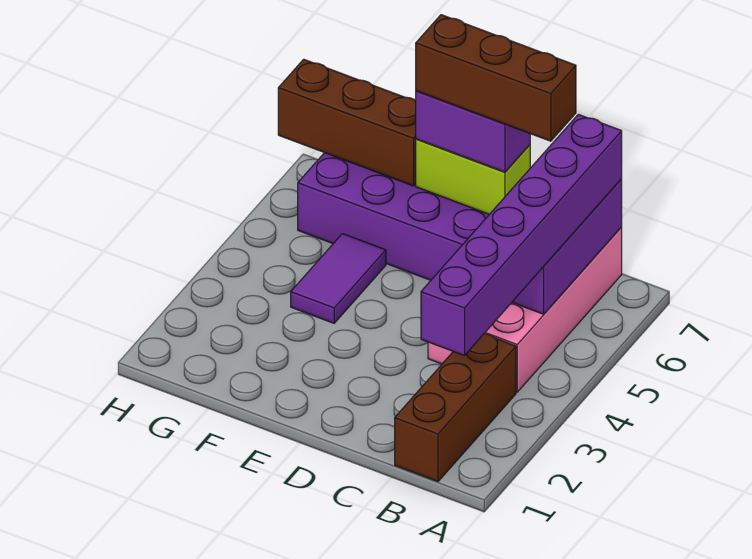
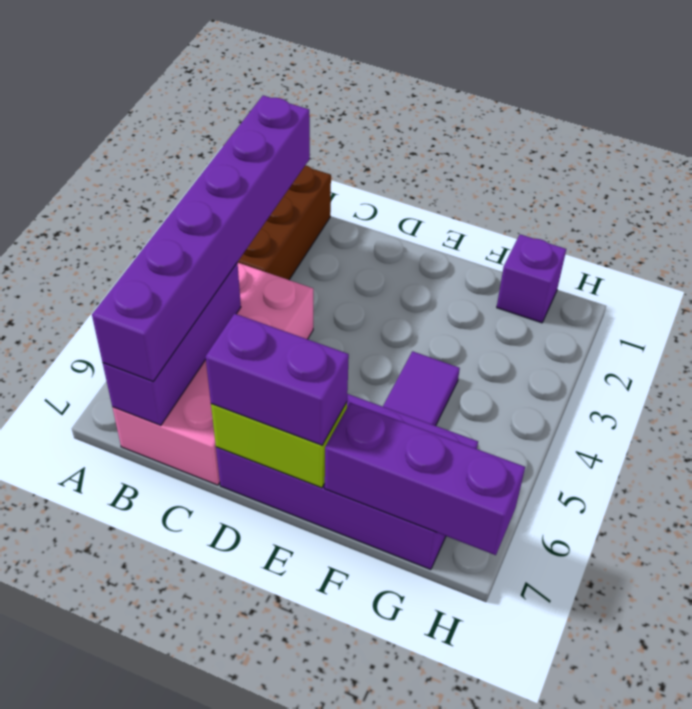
brown brick C7:E7 level 4 -> none
brown brick F7:H7 level 2 -> purple brick F7:H7 level 2
none -> purple brick G1 level 1

